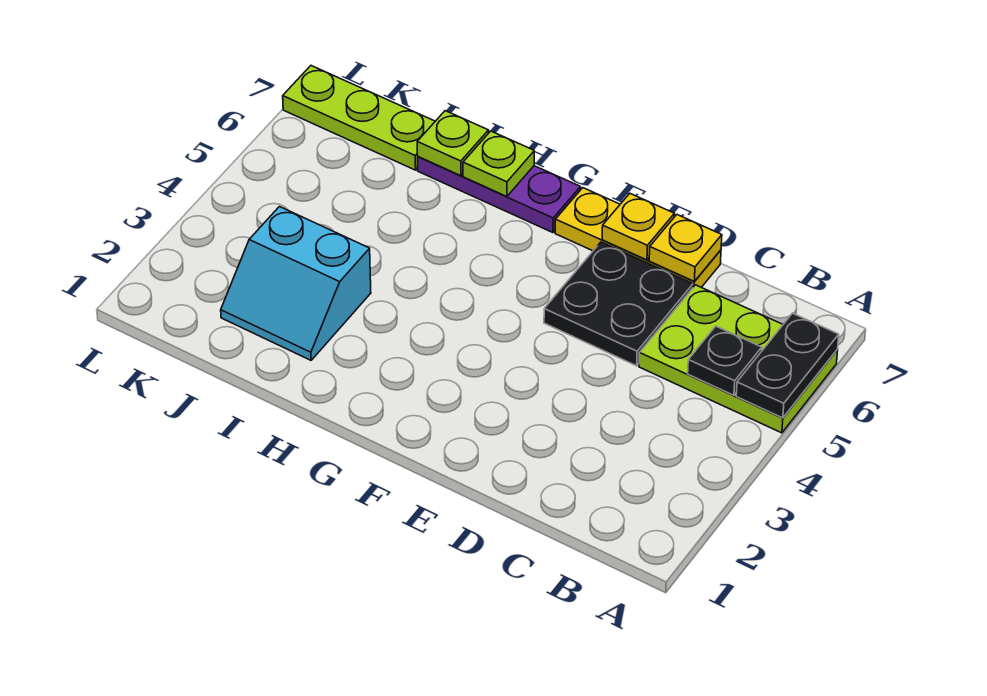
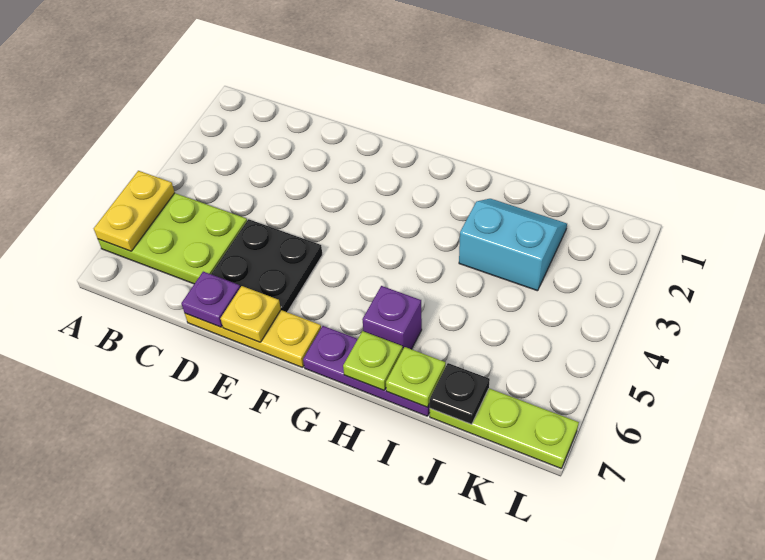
black plate A5:A6 level 2 -> yellow plate A5:A6 level 2
black plate B5 level 2 -> black plate J7 level 2
yellow plate D7 level 2 -> purple plate D7 level 2
none -> purple brick H6 level 1

